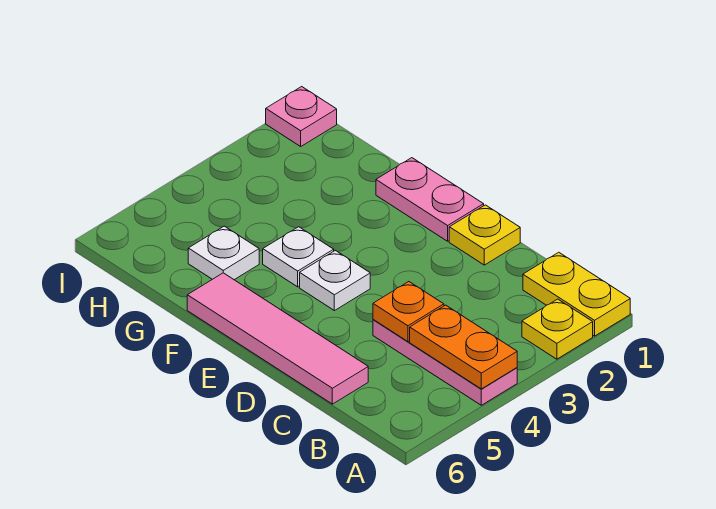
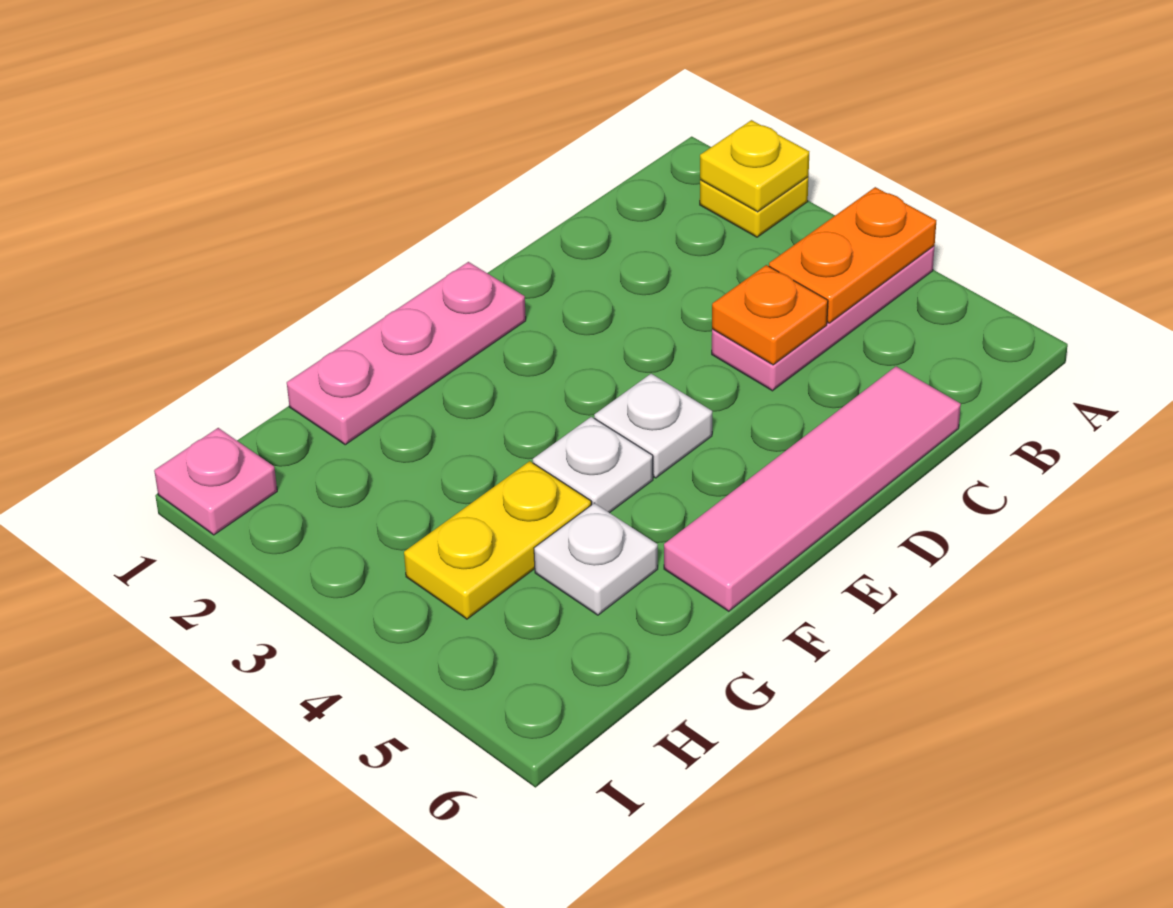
yellow plate A1:B1 level 1 -> yellow plate G4:H4 level 1
yellow plate D1 level 1 -> yellow plate A2 level 2
pink plate E1:F1 level 1 -> pink plate E1:G1 level 1

